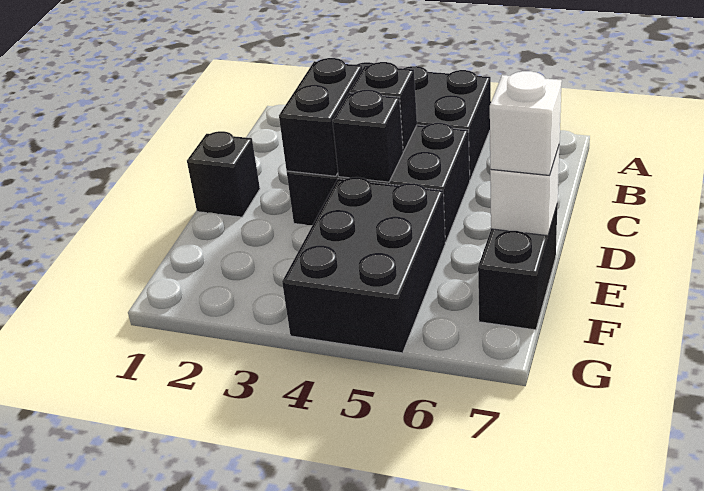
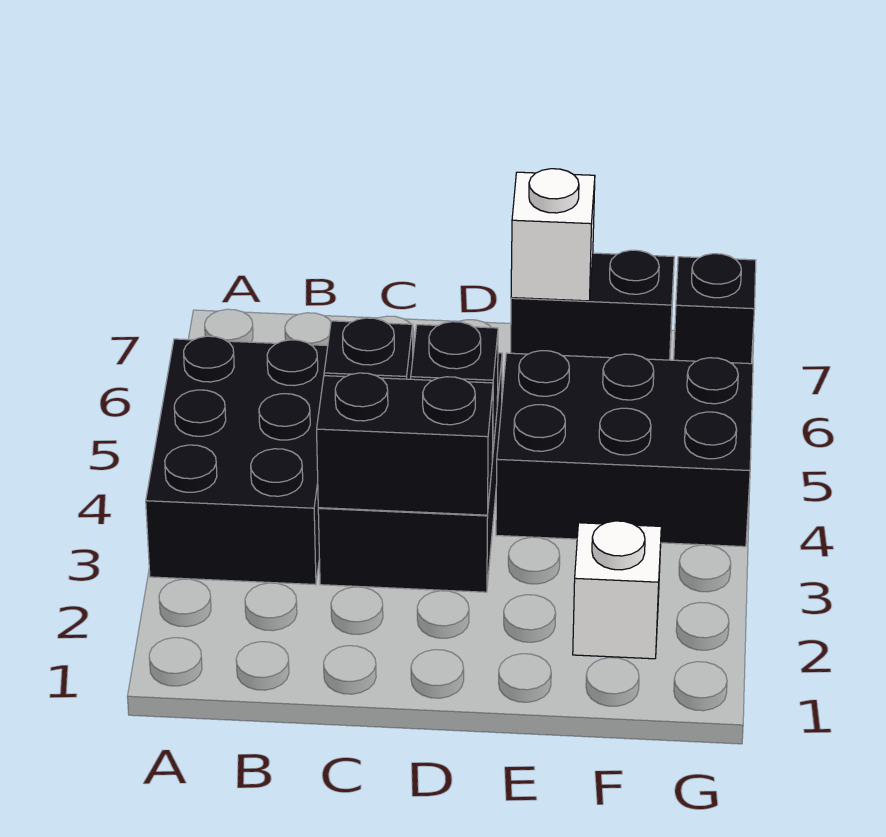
black brick D1 level 1 -> black brick G7 level 1
white brick E7 level 3 -> white brick F2 level 1

